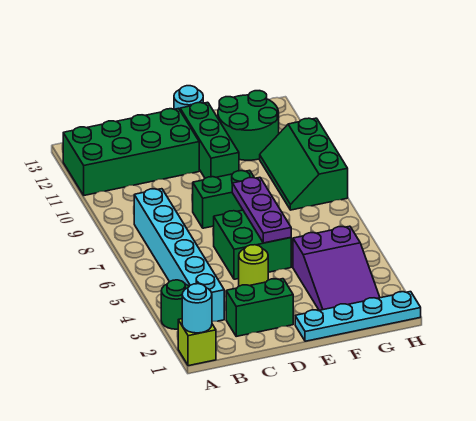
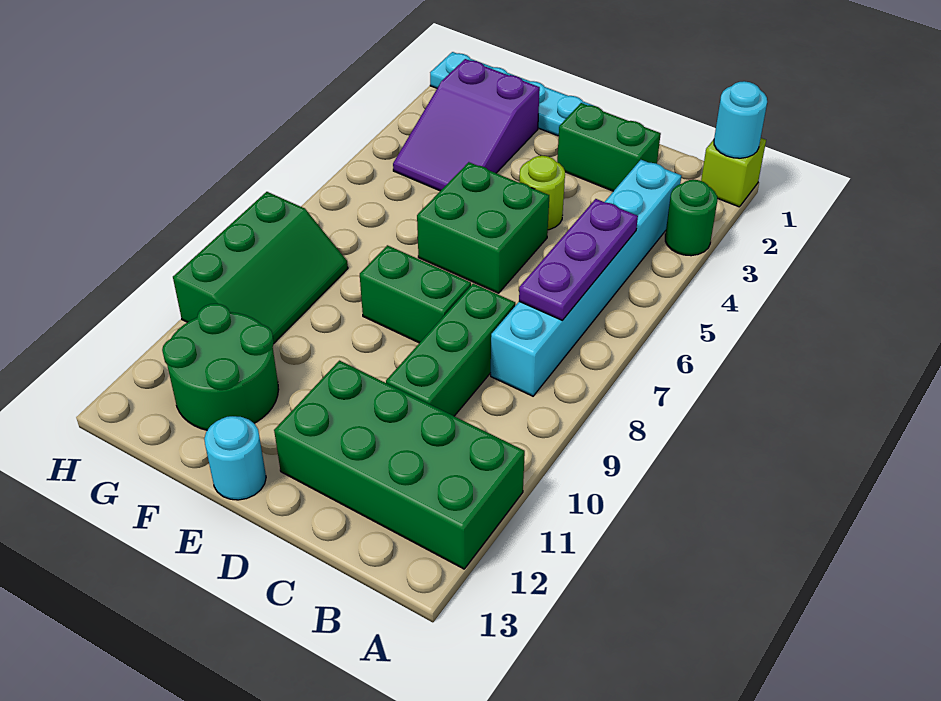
purple plate E5:E7 level 2 -> purple plate B5:B7 level 2
green brick E10:E12 level 1 -> green brick C8:C10 level 1
purple slope F2:G4 level 1 top 4 -> purple slope F2:G4 level 1 top 2

